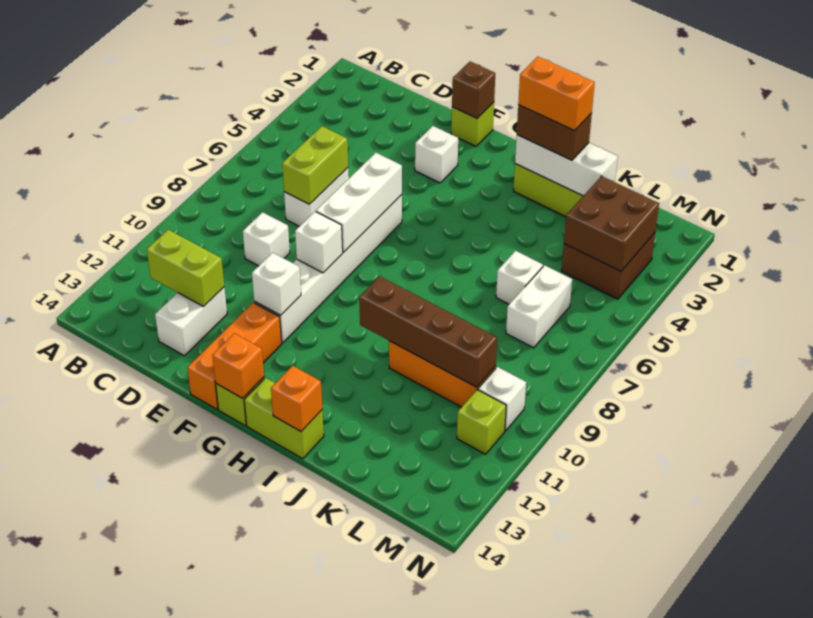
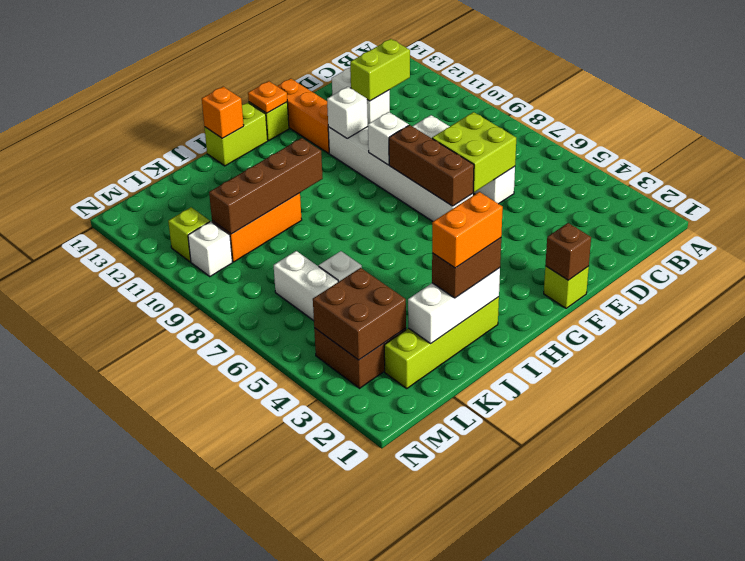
lime brick D6:D7 level 2 -> lime brick D6:E7 level 2
white brick F3 level 1 -> none
white brick F6:F8 level 2 -> brown brick F6:F8 level 2
orange brick G14 level 2 -> orange plate G14 level 2

